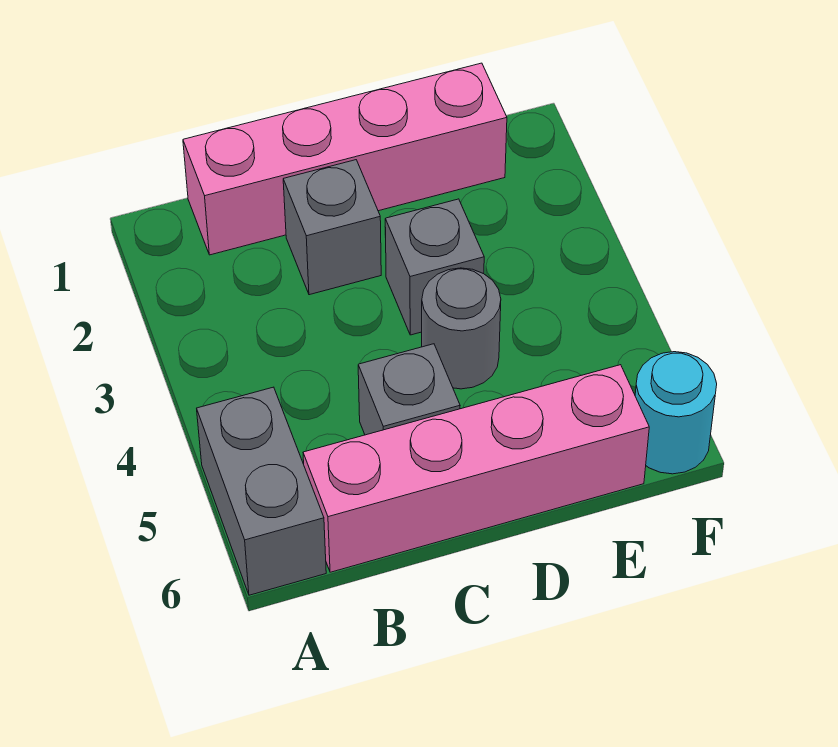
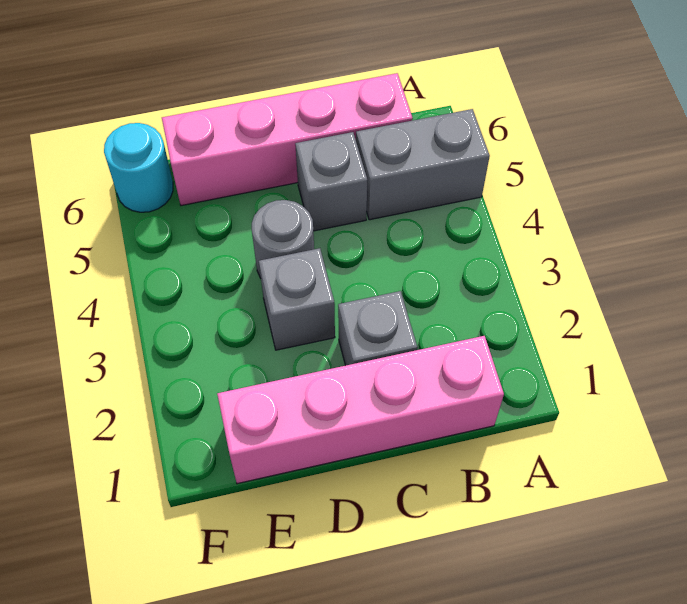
grey brick A5:A6 level 1 -> grey brick A5:B5 level 1

